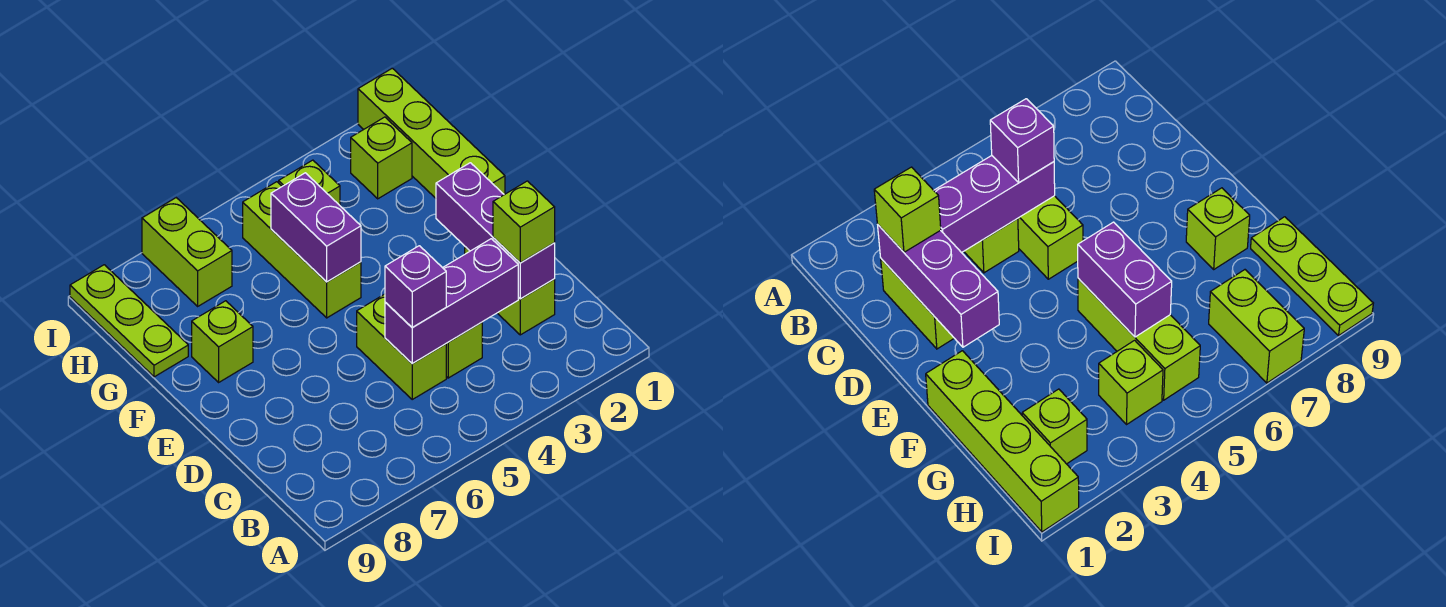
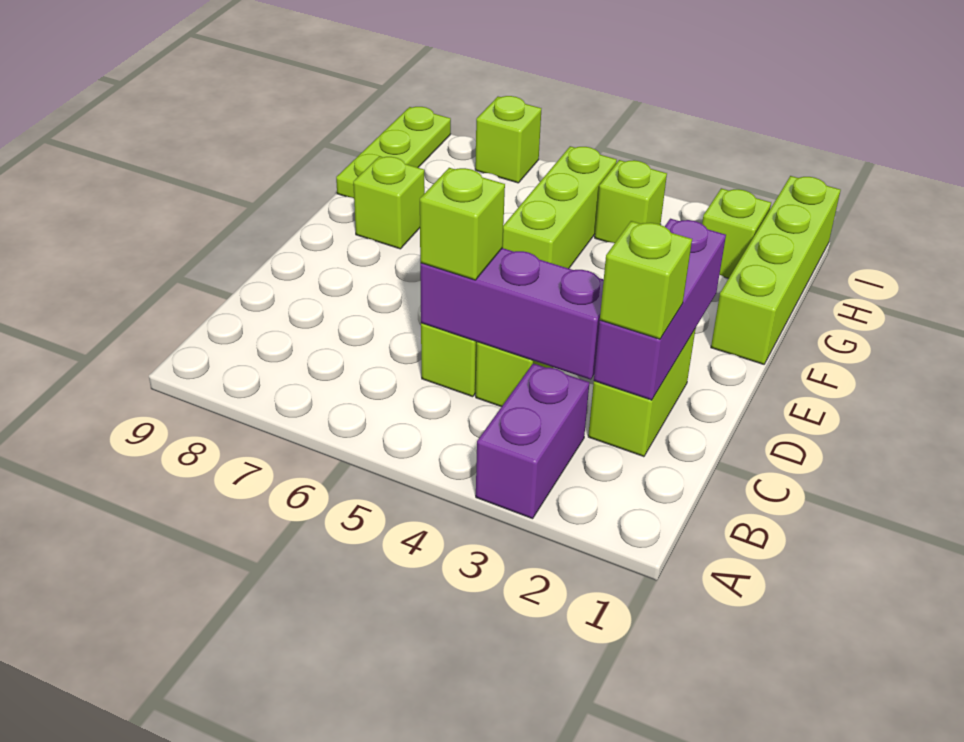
purple brick C5 level 3 -> lime brick C5 level 3
purple brick F5:G5 level 2 -> purple brick A3:B3 level 1
lime brick H7:I7 level 1 -> lime brick I7 level 1

